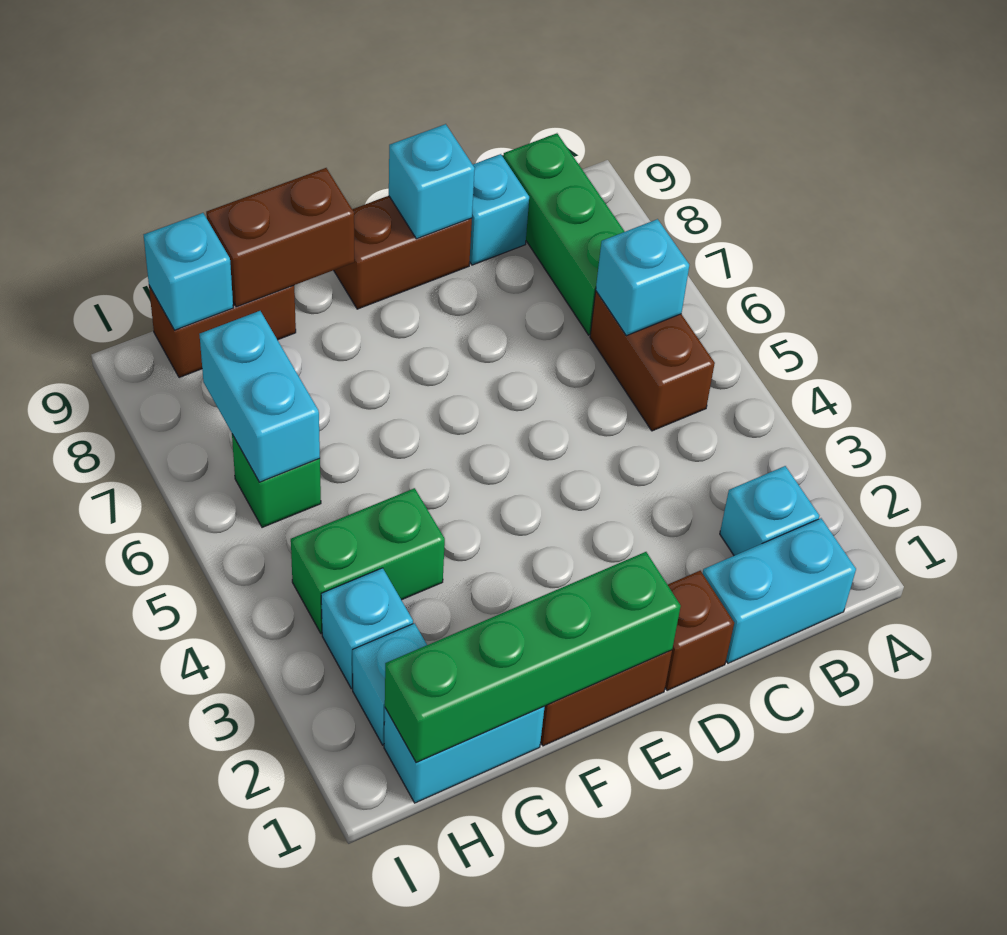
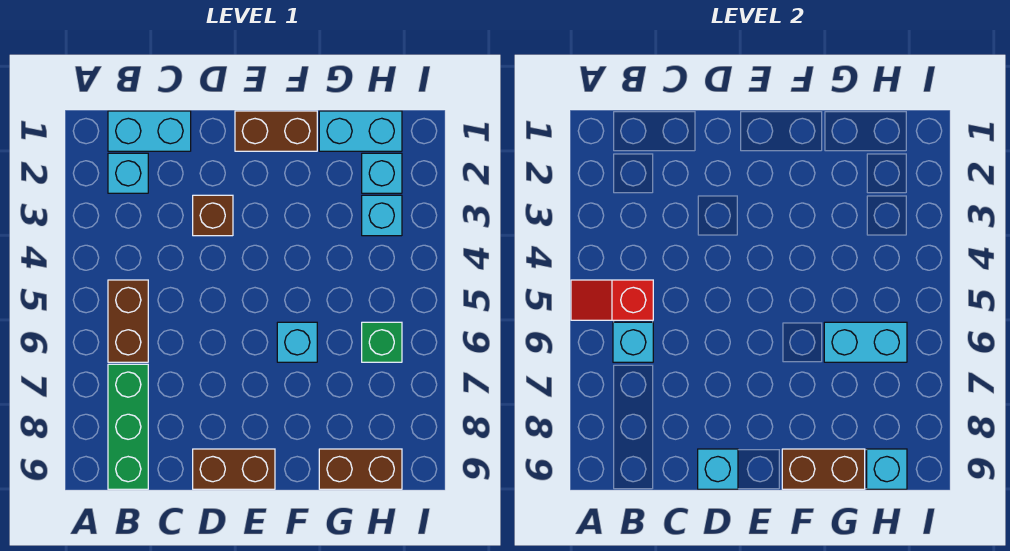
none -> red slope A5:B5 level 2 top B
cyan brick C9 level 1 -> cyan brick F6 level 1
brown brick D1 level 1 -> brown brick D3 level 1
green brick E1:H1 level 2 -> none
green brick G4:H4 level 1 -> none
cyan brick H6:H7 level 2 -> cyan brick G6:H6 level 2

